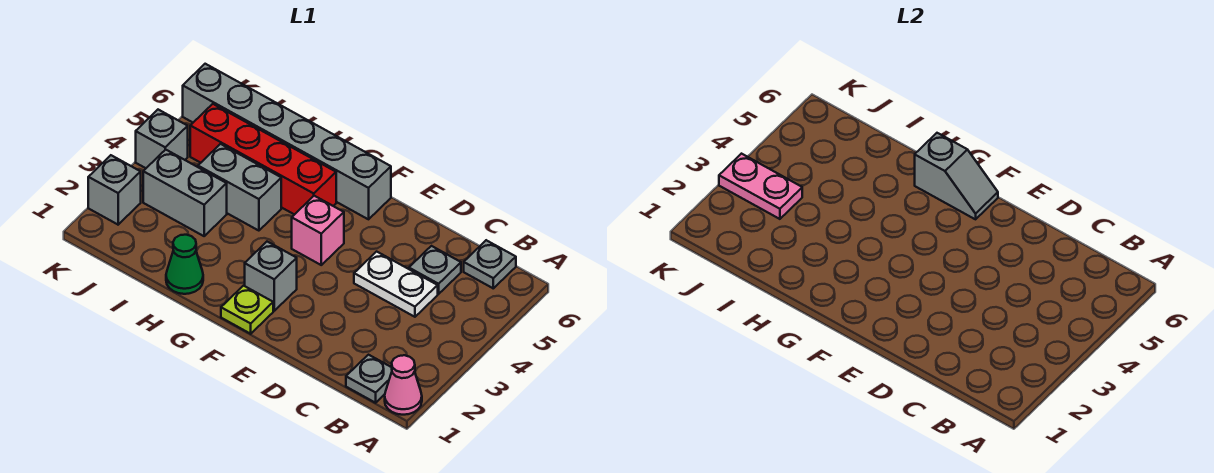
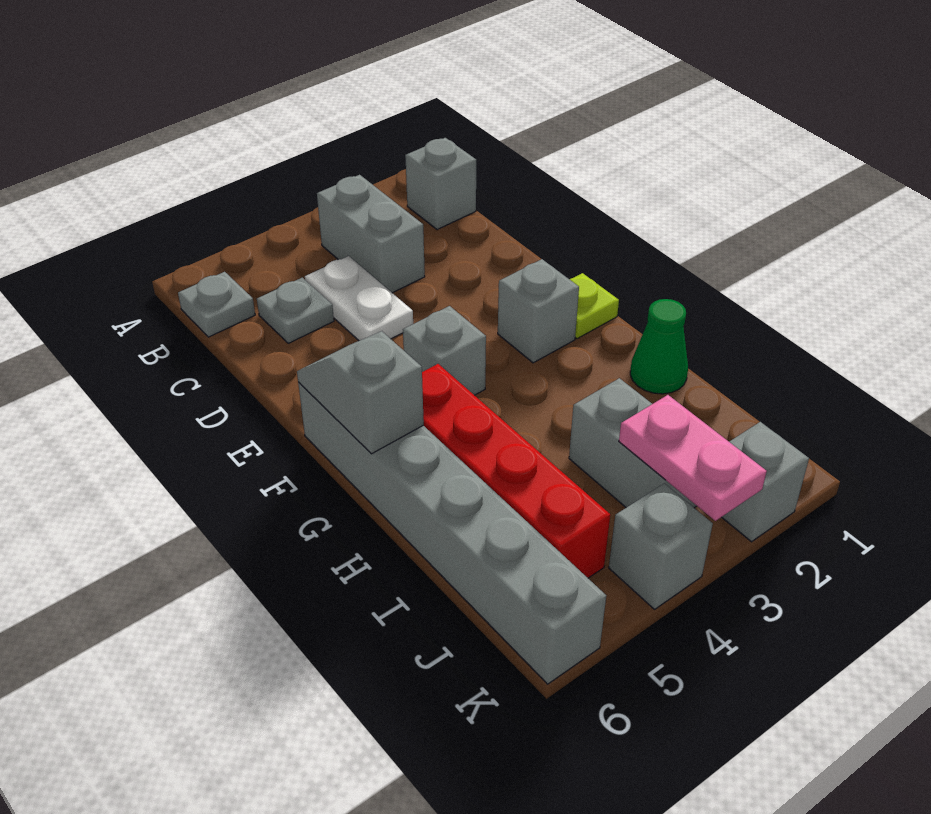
pink cone A1 level 1 -> none
grey plate B1 level 1 -> grey brick B1 level 1
pink brick F4 level 1 -> grey brick F4 level 1
grey brick H4:I4 level 1 -> grey brick B3:C3 level 1

